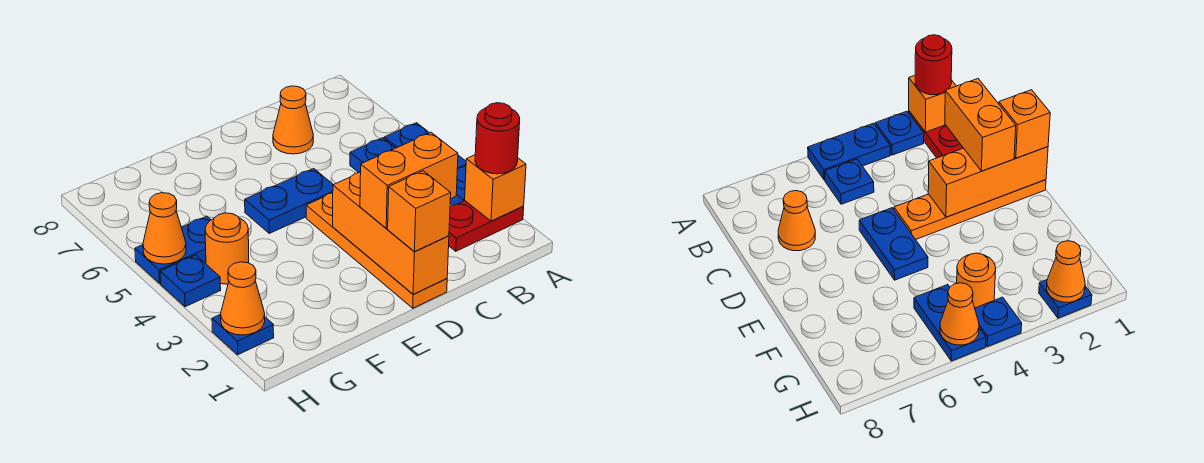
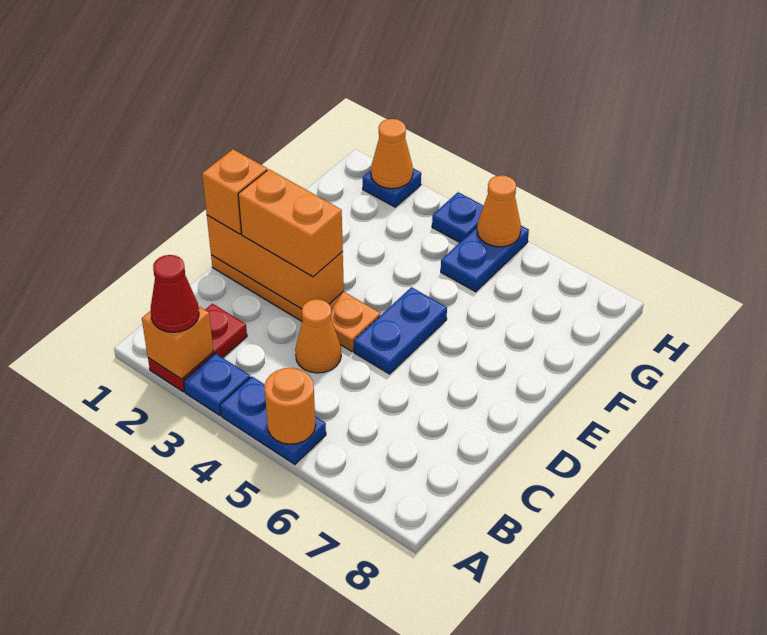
red round brick A2 level 3 -> red cone A2 level 3
blue plate B5 level 1 -> none
orange brick C2:D2 level 3 -> orange brick D2:D3 level 3
orange cone C7 level 1 -> orange cone C4 level 1
orange round brick G4 level 1 -> orange round brick A5 level 2

